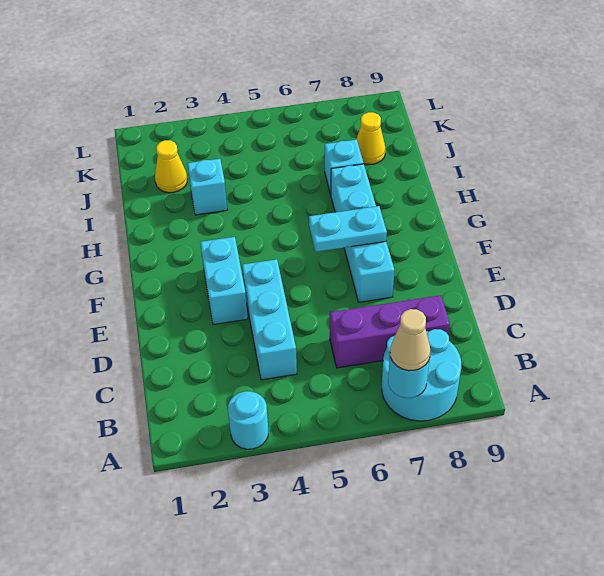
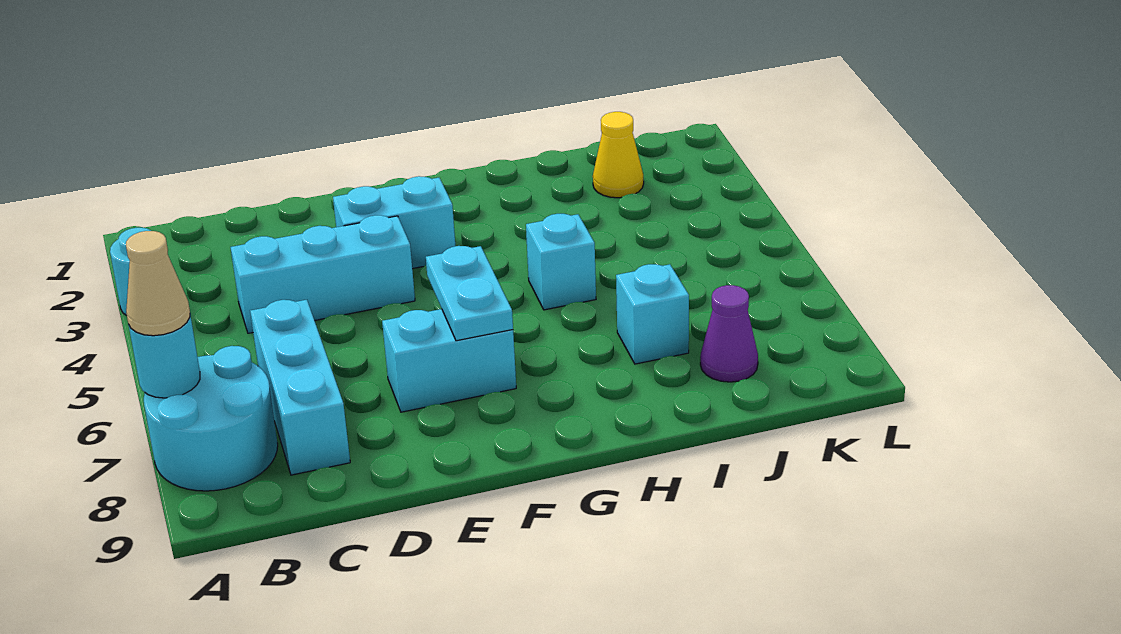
purple brick C6:C8 level 1 -> cyan brick C6:C8 level 1
cyan brick E7:H7 level 1 -> cyan brick E7:F7 level 1
cyan brick I3 level 1 -> cyan brick H5 level 1
yellow cone J8 level 1 -> purple cone J8 level 1

